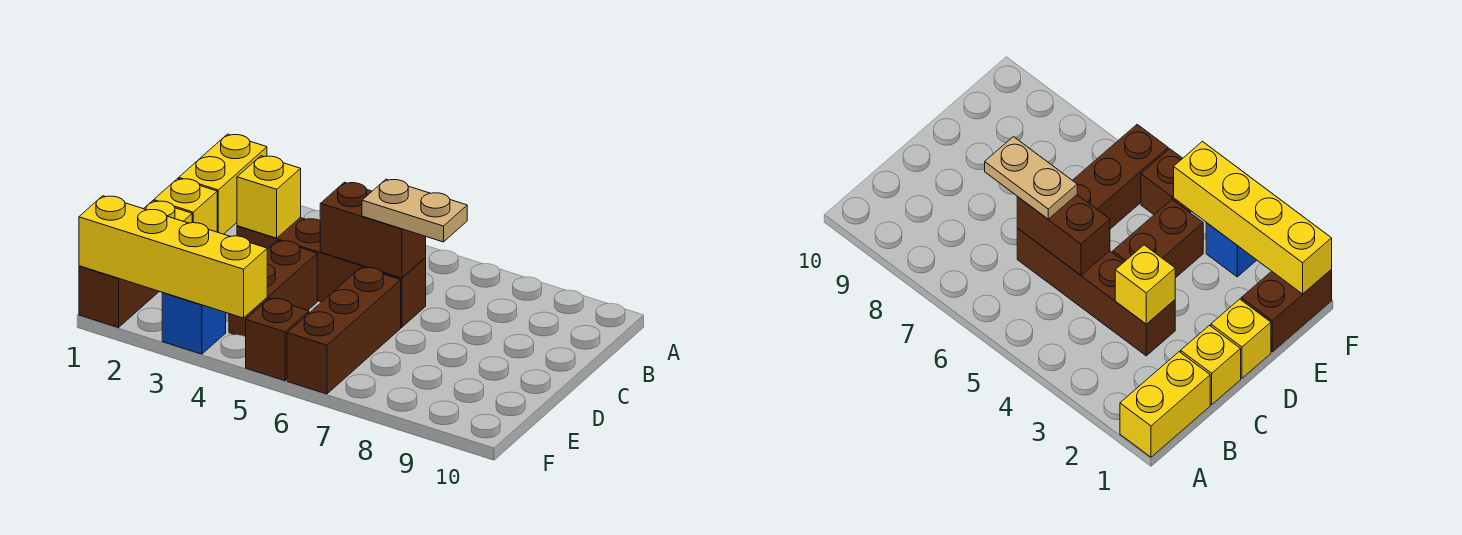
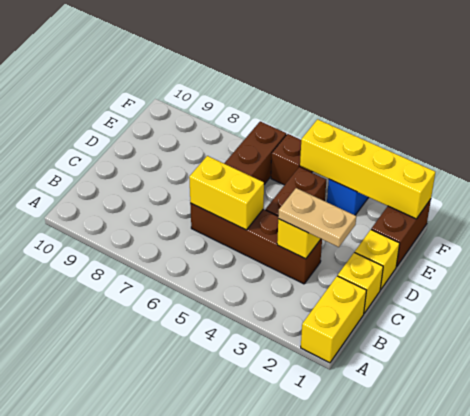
brown brick C5:C6 level 2 -> yellow brick C5:C6 level 2
tan plate C6:C7 level 3 -> tan plate C2:C3 level 3

